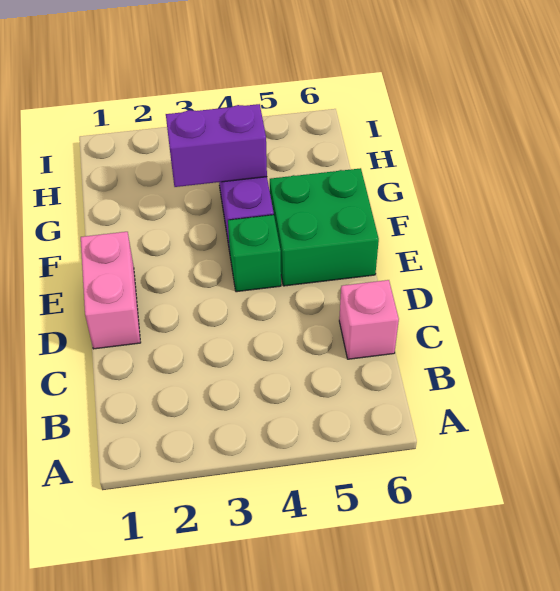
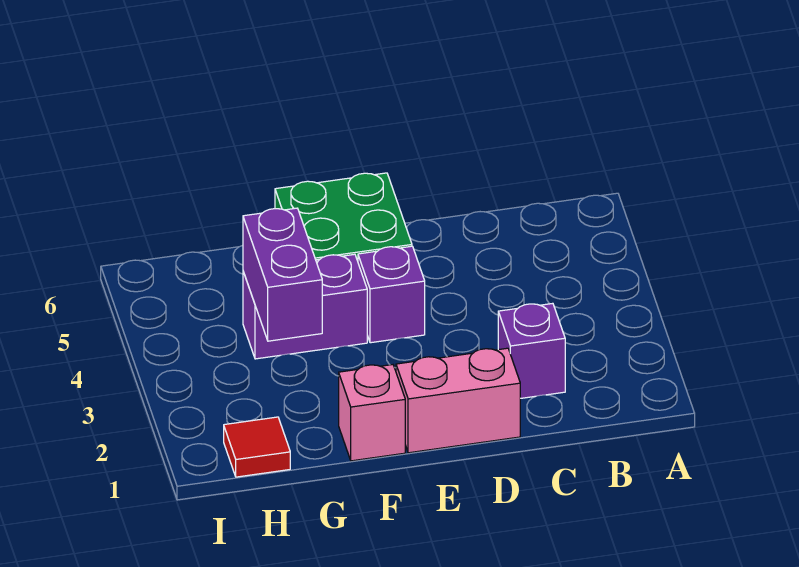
none -> purple brick C2 level 1
pink brick C6 level 1 -> pink brick F1 level 1
green brick E4 level 1 -> purple brick E4 level 1
none -> red tile H1 level 1

